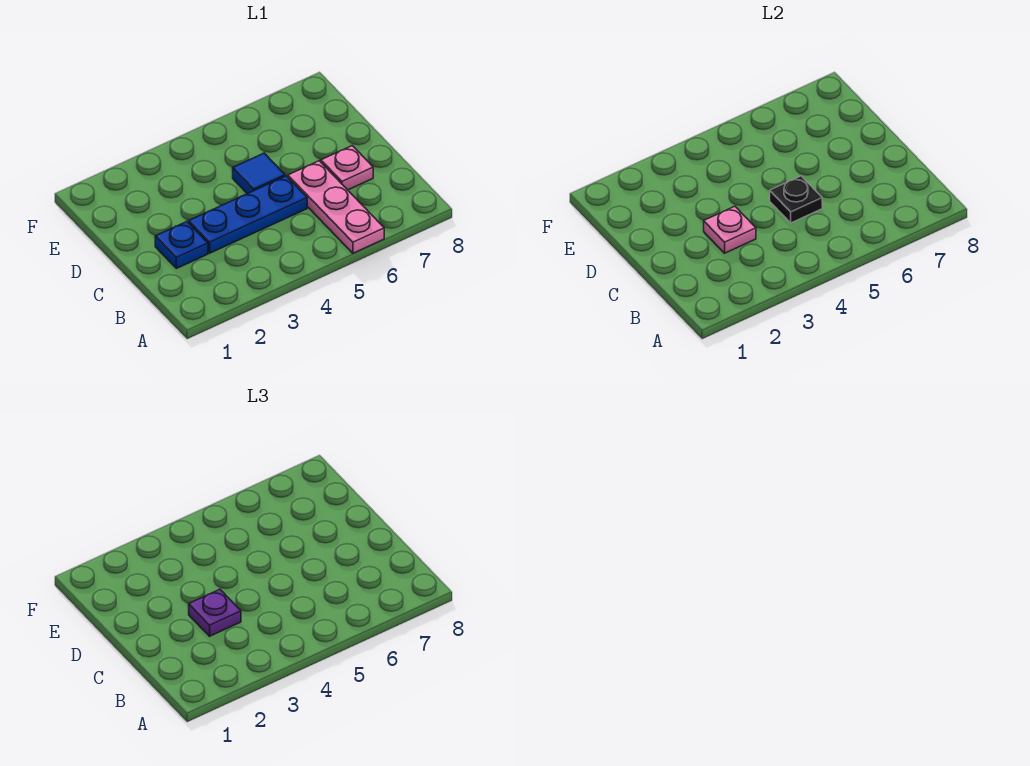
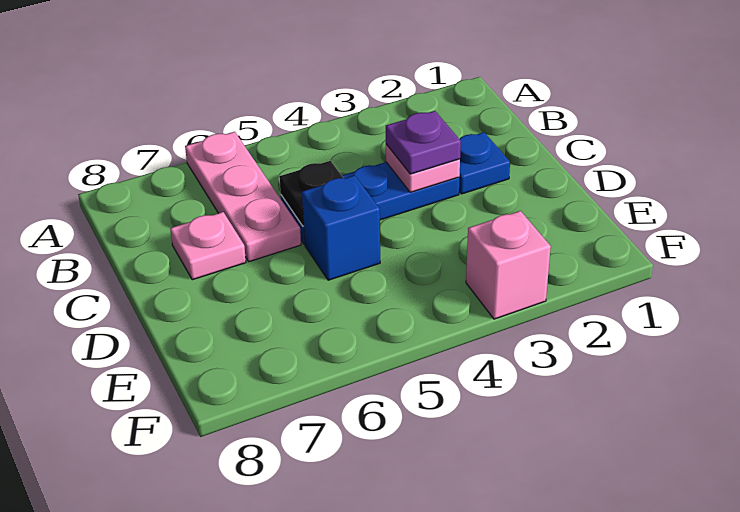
blue tile D5 level 1 -> blue brick D5 level 1
none -> pink brick F3 level 1

